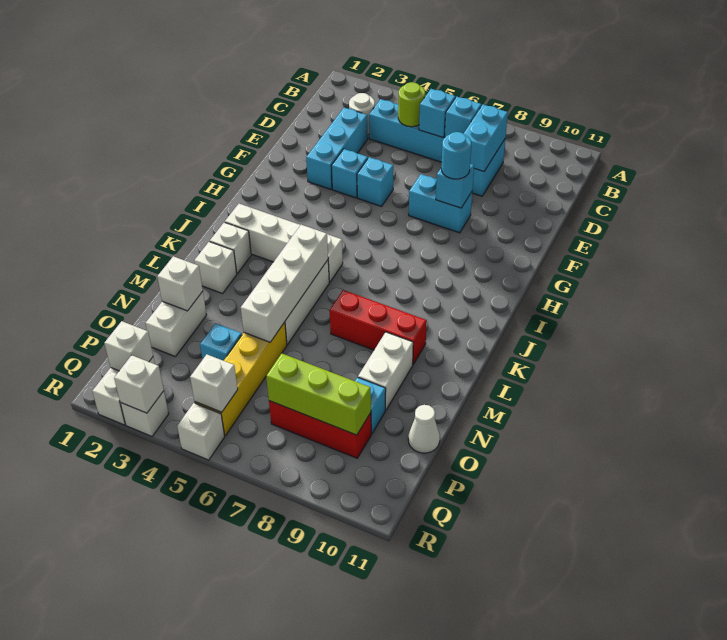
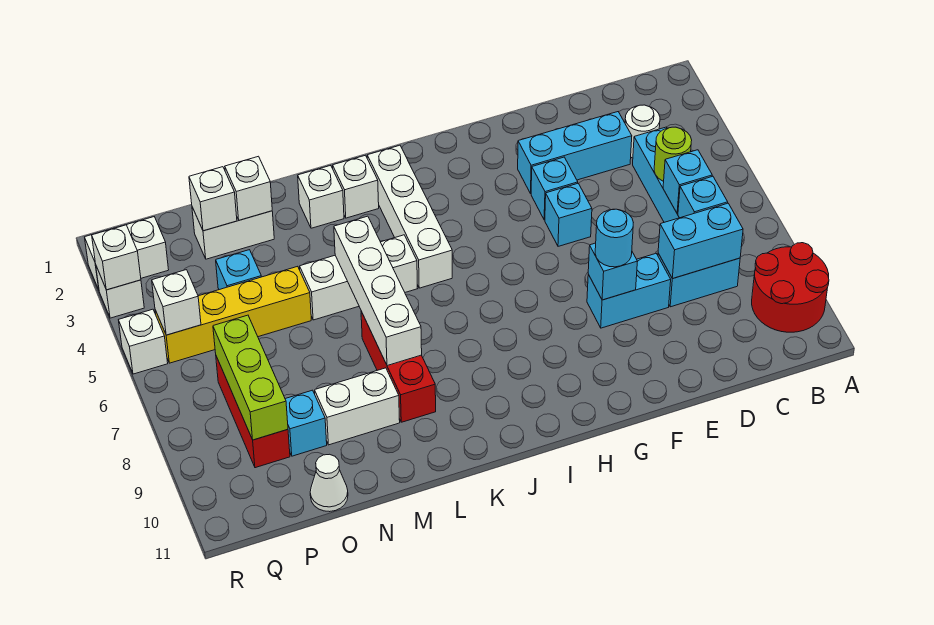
none -> red round brick A9:B10 level 1
cyan brick F7:F8 level 1 -> cyan brick E8:F8 level 1
white brick K5:N5 level 2 -> white brick L5:L8 level 2
white brick Q2 level 2 -> white brick O2 level 2

